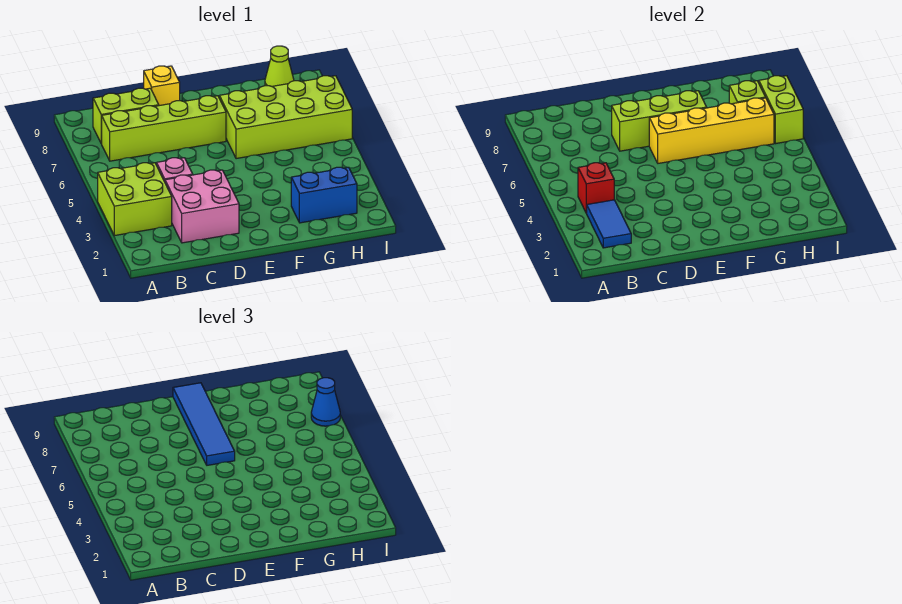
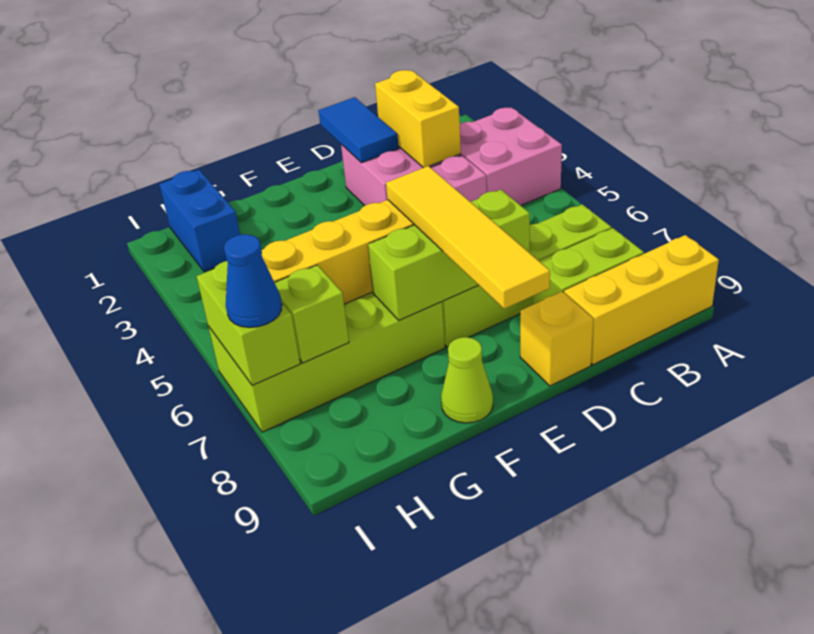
lime brick A3:B4 level 1 -> pink brick A3:B4 level 1
none -> yellow brick A9:C9 level 1
blue tile B2:B3 level 2 -> blue tile D1:D2 level 2
red brick B4 level 2 -> none
none -> yellow brick C2:C3 level 2
blue tile E6:E9 level 3 -> yellow tile E6:E9 level 3
blue brick G2:H2 level 1 -> blue brick H1:H2 level 1
lime cone H9 level 1 -> lime cone F9 level 1

